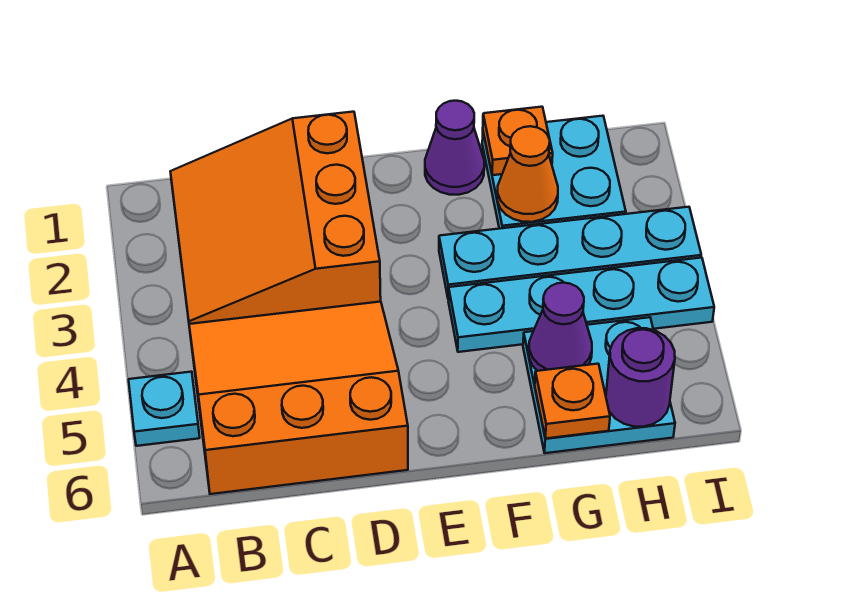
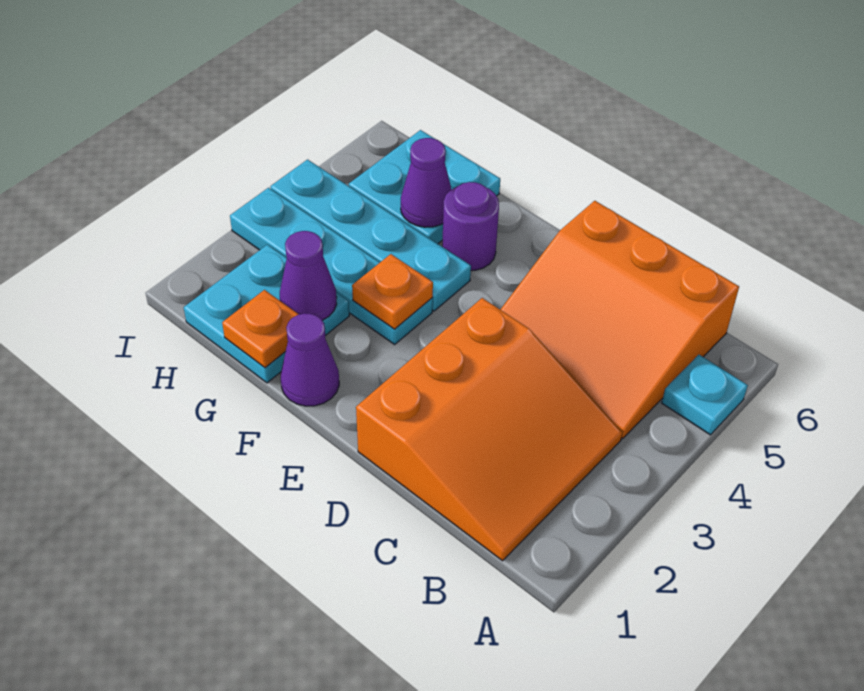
orange cone G2 level 2 -> purple cone G2 level 2
orange plate G6 level 2 -> orange plate F3 level 2
purple round brick H6 level 2 -> purple round brick F5 level 1

